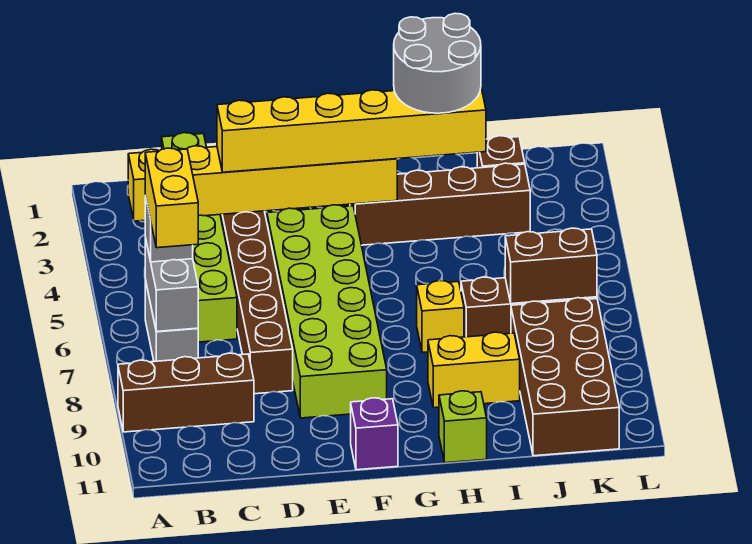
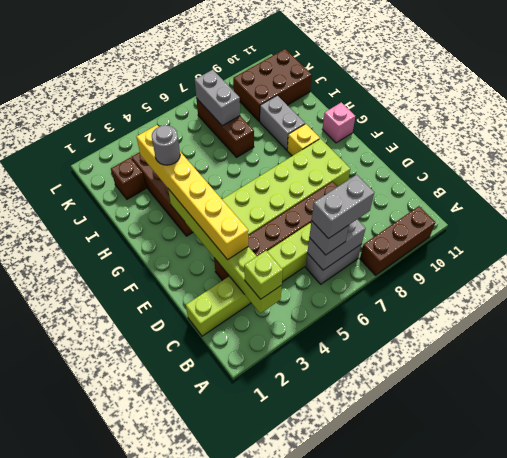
brown brick A9:C9 level 1 -> brown brick A8:A10 level 1
yellow brick B3:G3 level 2 -> lime brick B3:G3 level 2
yellow brick B6:B7 level 4 -> grey brick B6:B7 level 4
purple brick F11 level 1 -> none
none -> pink brick G11 level 1
grey round brick H2:I3 level 4 -> grey round brick H3 level 4
yellow brick H7 level 1 -> yellow brick G9 level 1
yellow brick H9:I9 level 1 -> grey brick H9:I9 level 1
lime brick H11 level 1 -> lime brick B3 level 3
brown brick J7:K7 level 2 -> grey brick J7:K7 level 2
brown brick J8:K11 level 1 -> brown brick J9:K11 level 1

